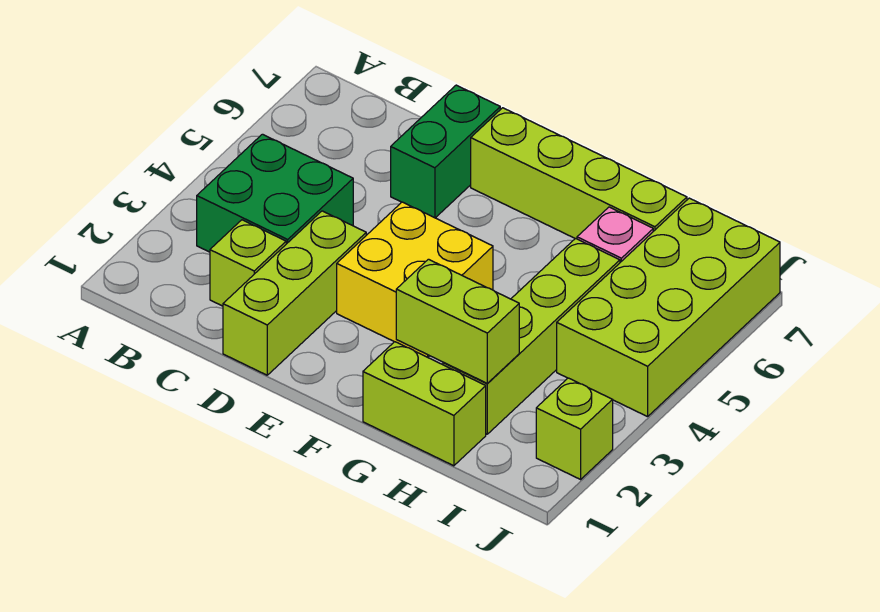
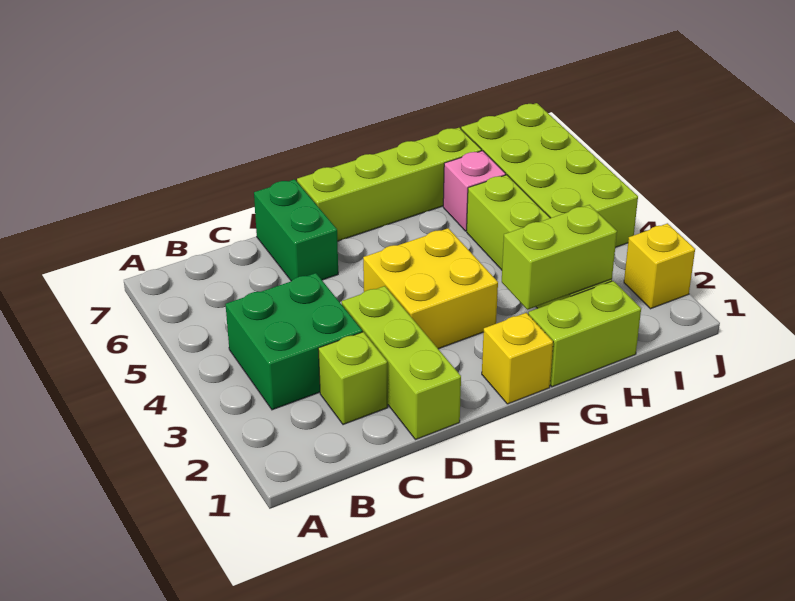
none -> yellow brick F1 level 1
lime brick J2 level 1 -> yellow brick J2 level 1

